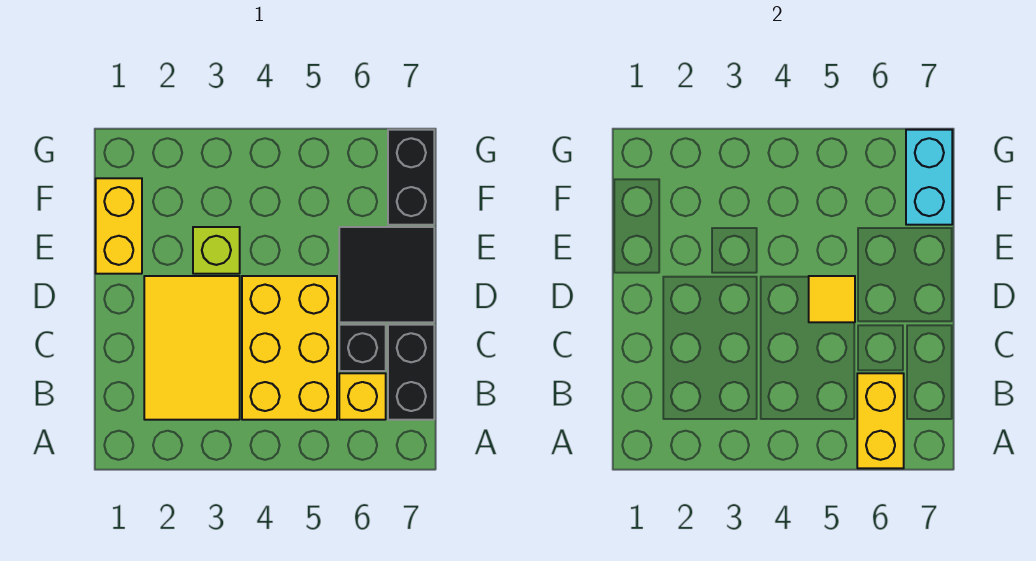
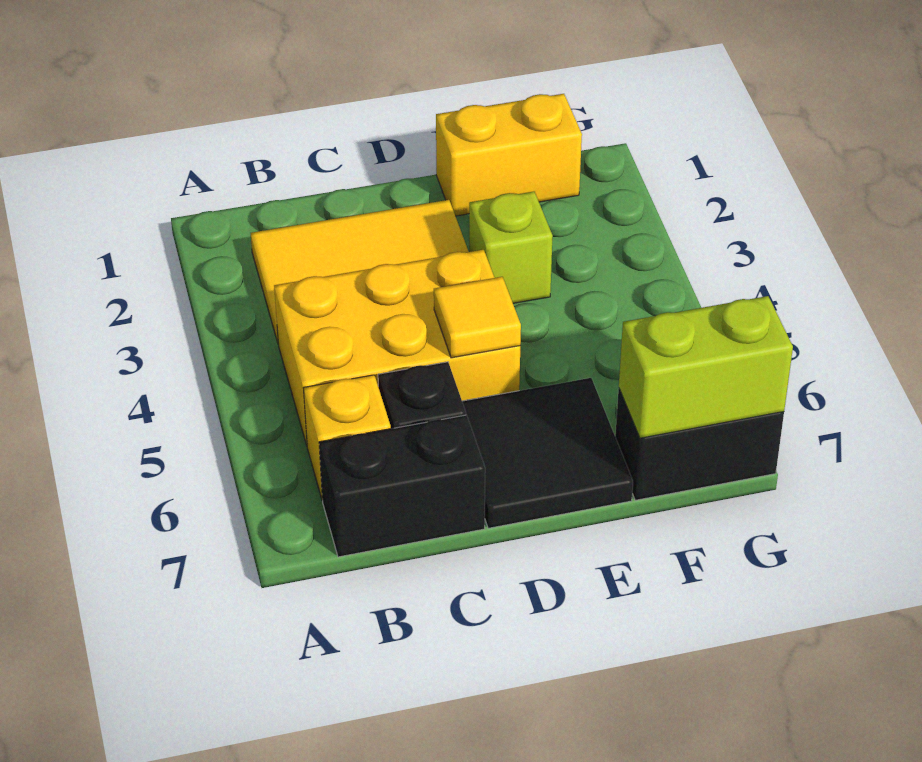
yellow brick A6:B6 level 2 -> none
cyan brick F7:G7 level 2 -> lime brick F7:G7 level 2

